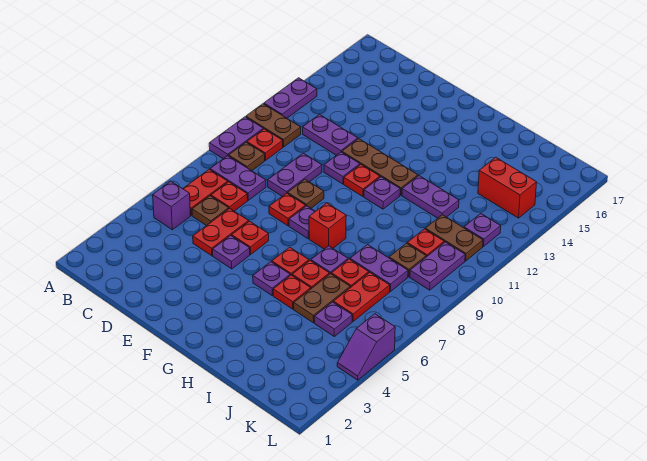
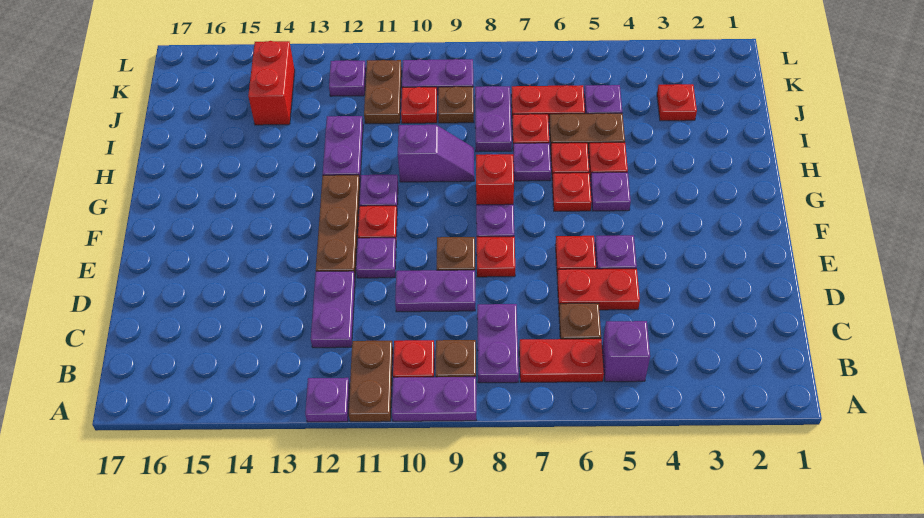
purple plate A12:A13 level 1 -> purple plate A12 level 1
red plate C7 level 1 -> red plate J3 level 1
purple slope L4:L5 level 1 top 5 -> purple slope H9:H10 level 1 top 10

